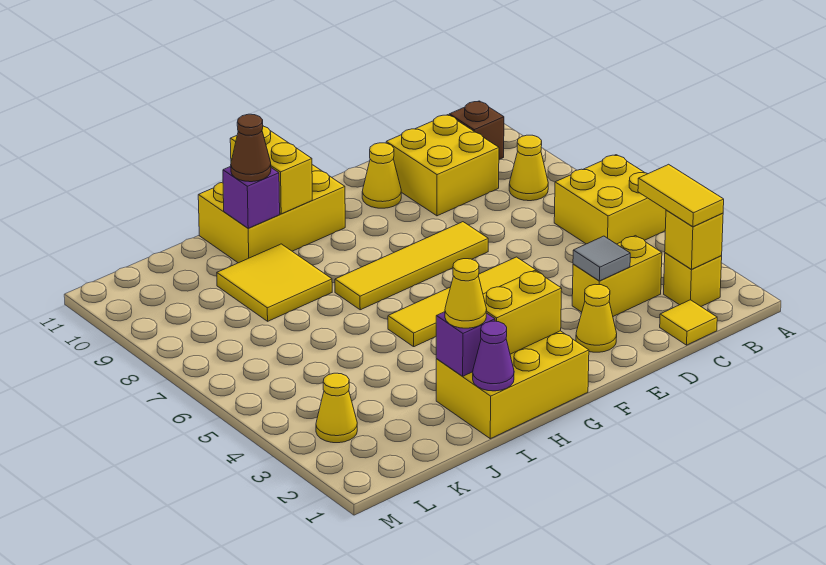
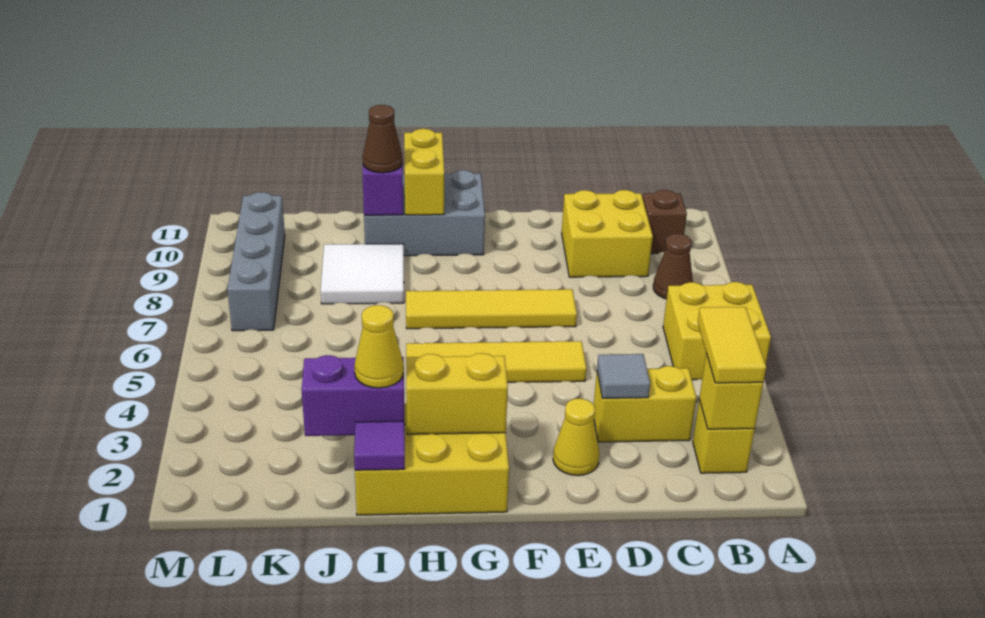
yellow cone B8 level 1 -> brown cone B8 level 1
yellow tile C1 level 1 -> none
yellow cone E10 level 1 -> none
yellow brick G10:I11 level 1 -> grey brick G10:I11 level 1
purple cone I1 level 2 -> purple tile I1 level 2
purple brick I2 level 2 -> purple brick I2:J2 level 2
yellow tile I8:J9 level 1 -> white tile I8:J9 level 1
yellow cone L3 level 1 -> none
none -> grey brick L7:L10 level 1

